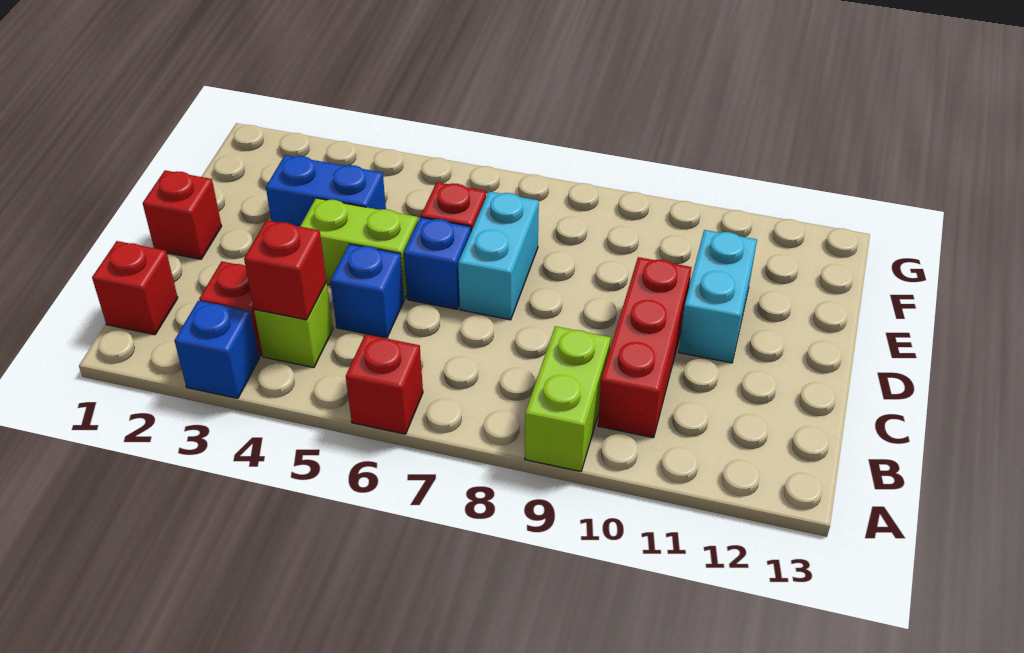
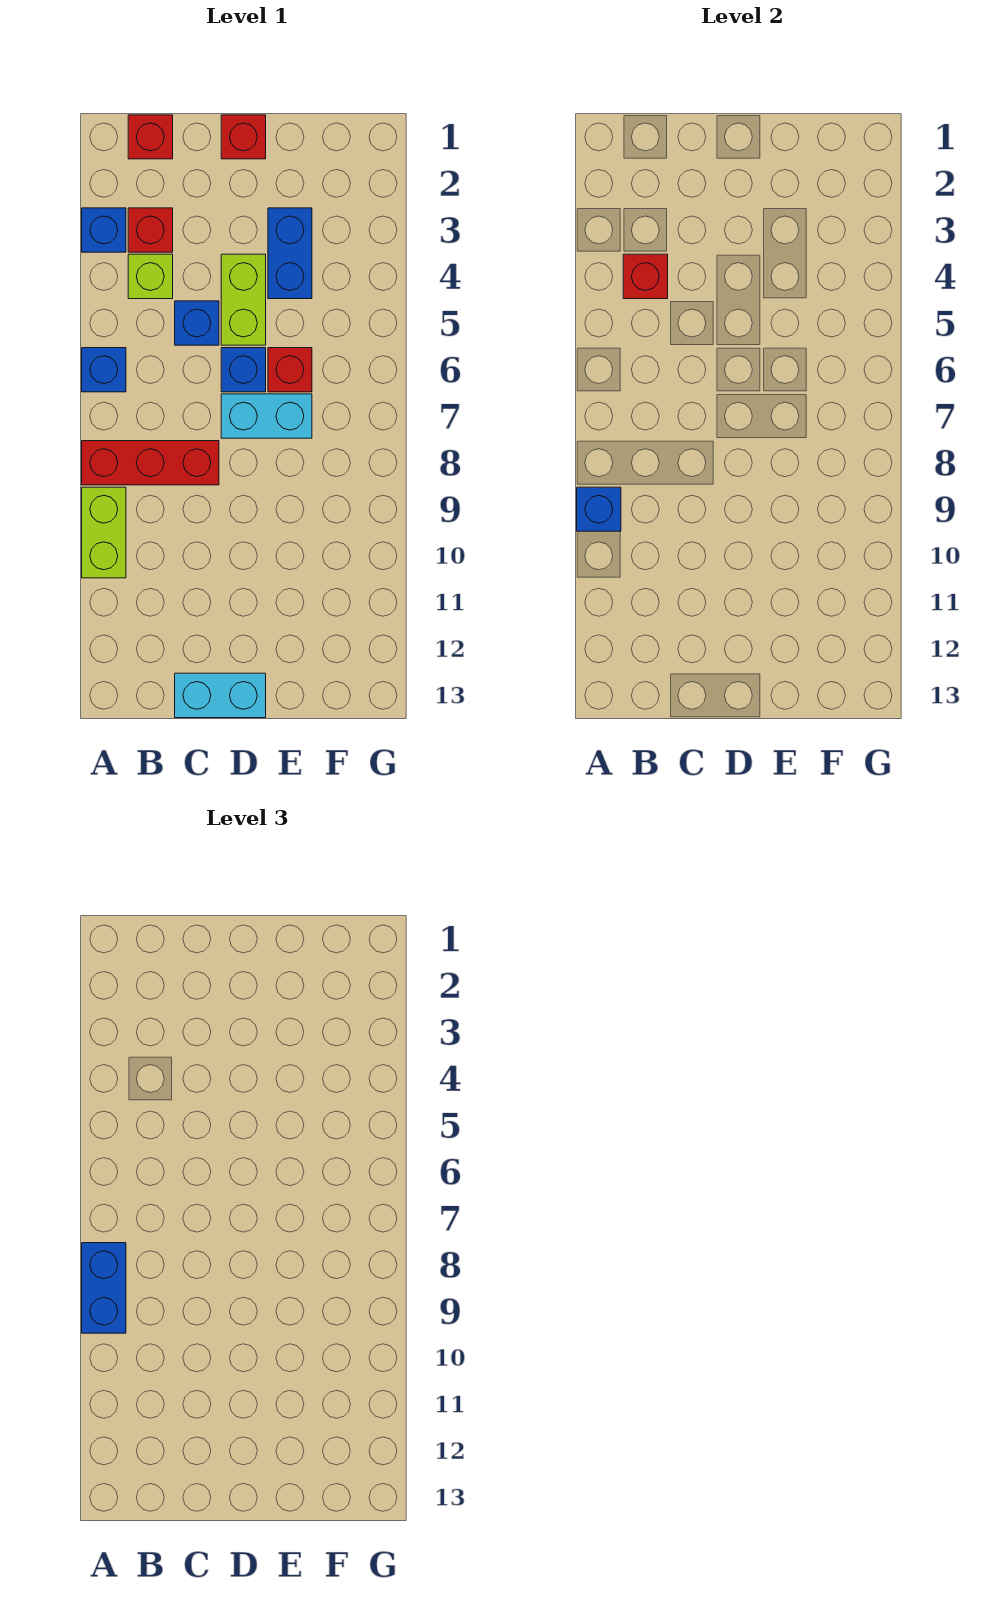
red brick A6 level 1 -> blue brick A6 level 1
none -> blue brick A8:A9 level 3
lime brick A9:B9 level 1 -> lime brick A9:A10 level 1
none -> blue brick A9 level 2
red brick B10:D10 level 1 -> red brick A8:C8 level 1
cyan brick D11:E11 level 1 -> cyan brick C13:D13 level 1

